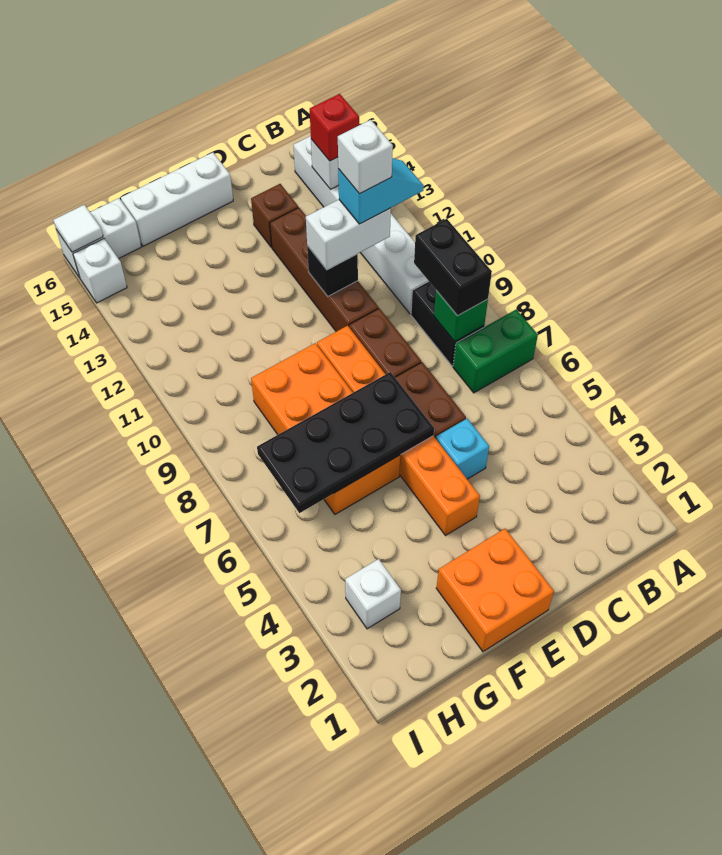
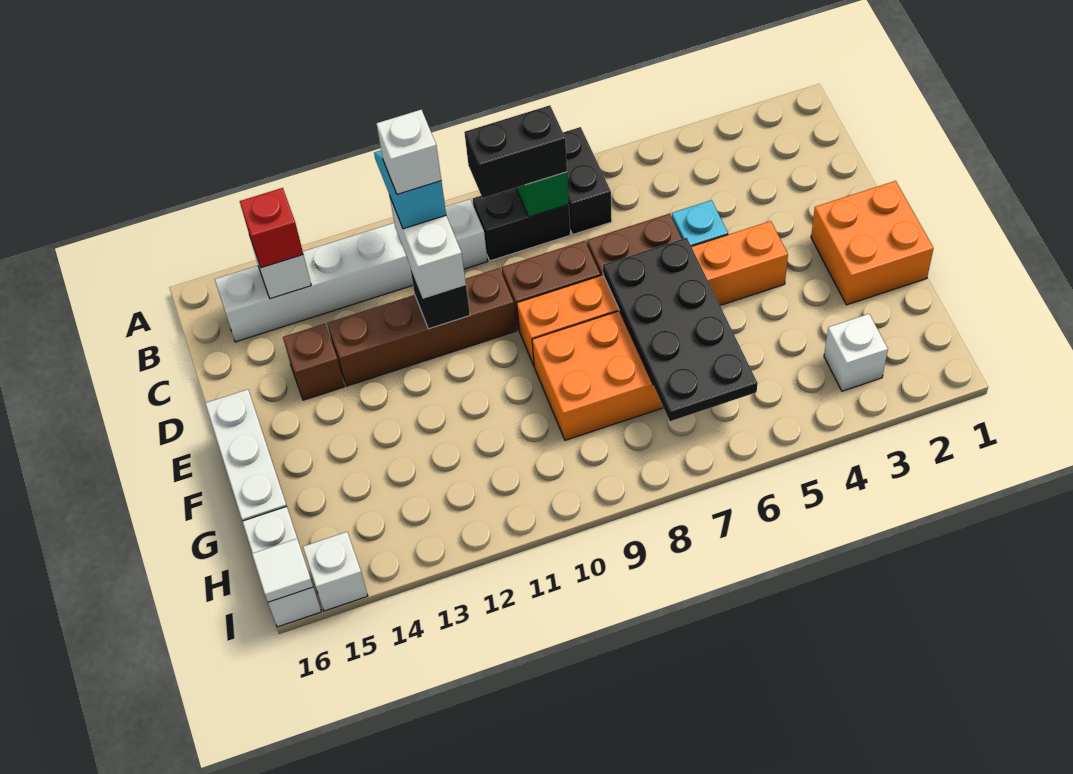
green brick A7:B7 level 1 -> black brick A7:B7 level 1

